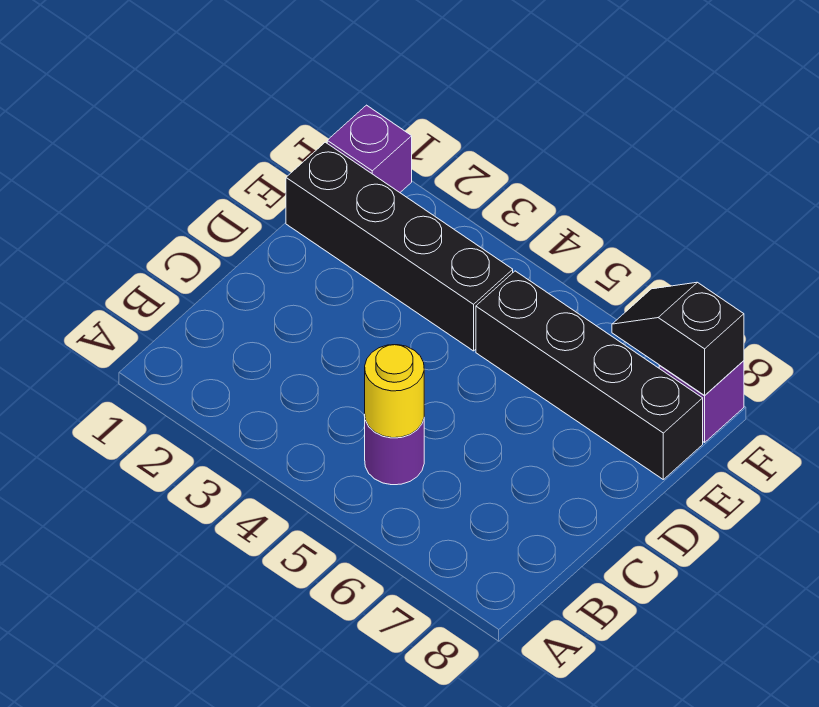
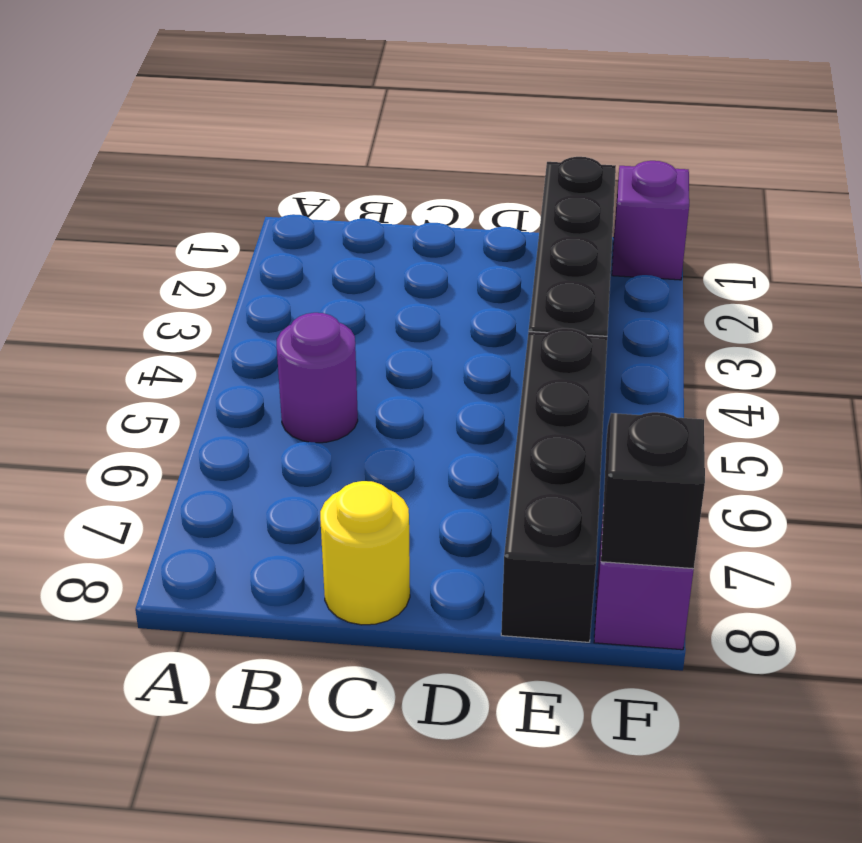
yellow round brick B5 level 2 -> yellow round brick C8 level 1

